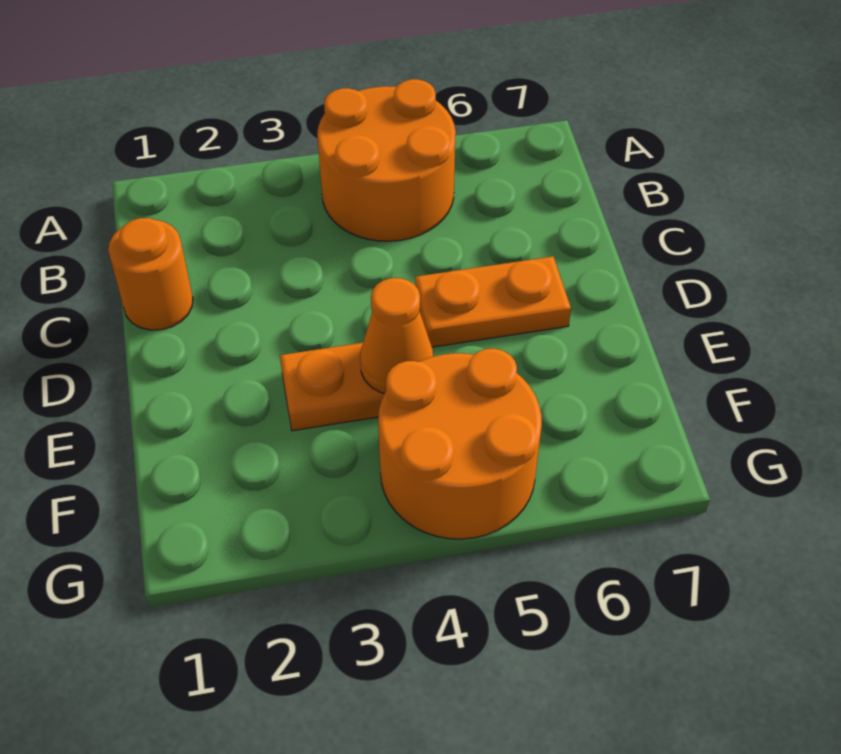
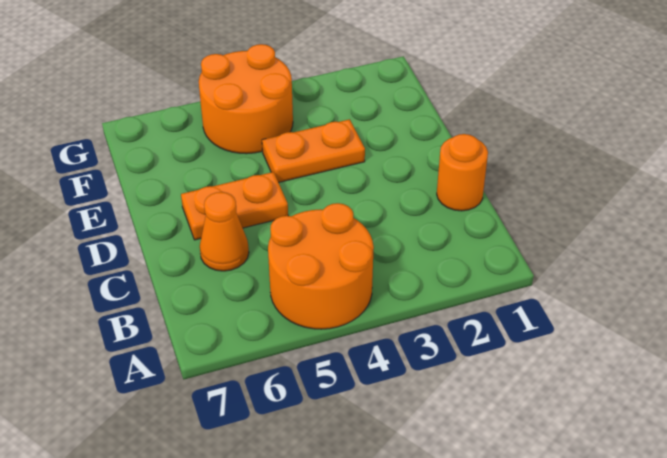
orange cone E4 level 2 -> orange cone C6 level 1

